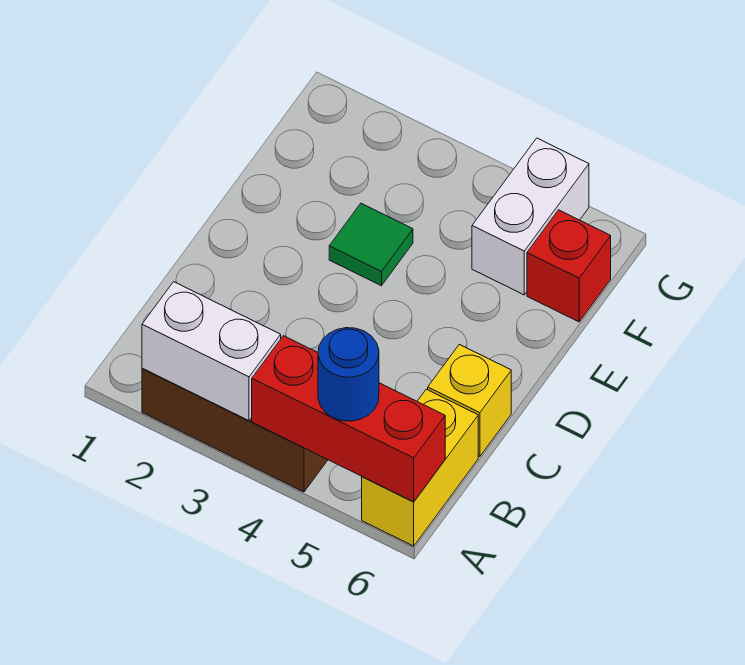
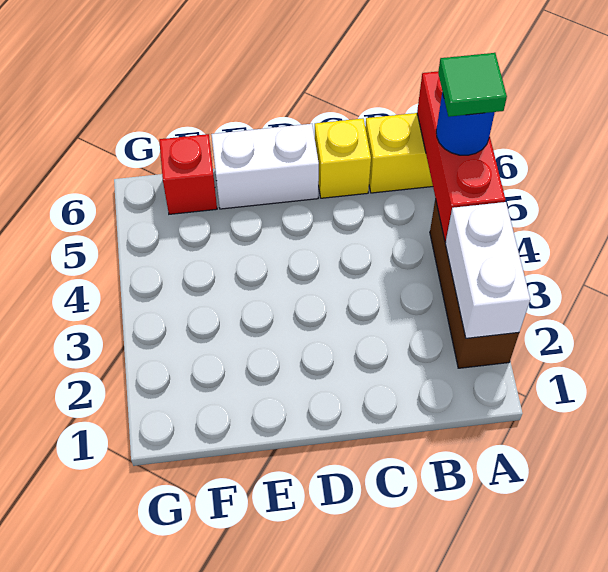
green tile E3 level 1 -> green tile A5 level 4
white brick F5:G5 level 1 -> white brick D6:E6 level 1

